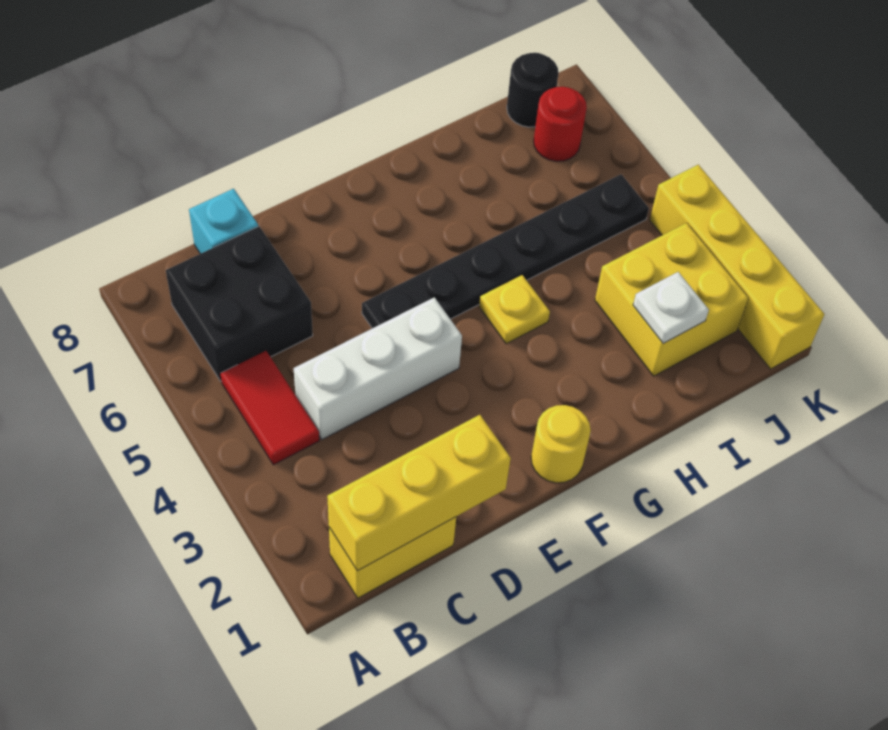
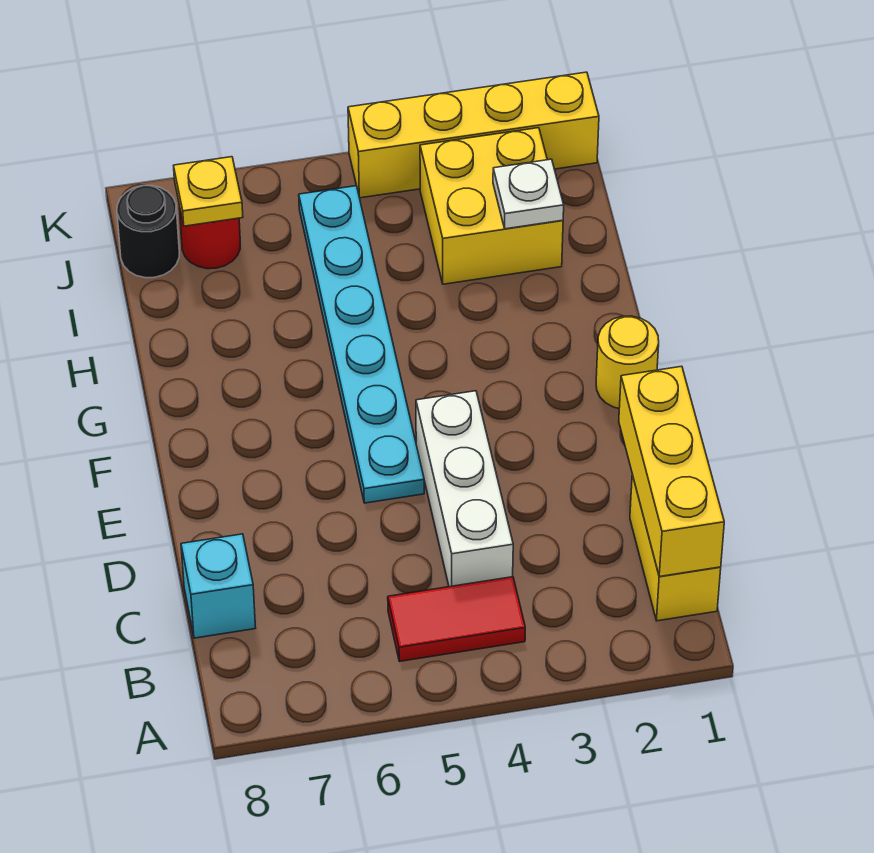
black brick B6:C7 level 1 -> none
black plate E5:J5 level 1 -> cyan plate E5:J5 level 1
yellow plate G4 level 1 -> yellow plate J7 level 2

